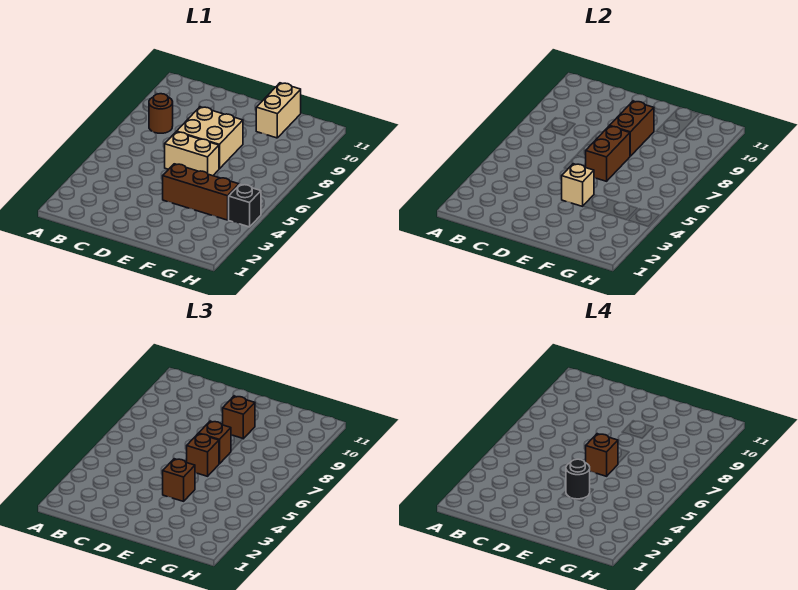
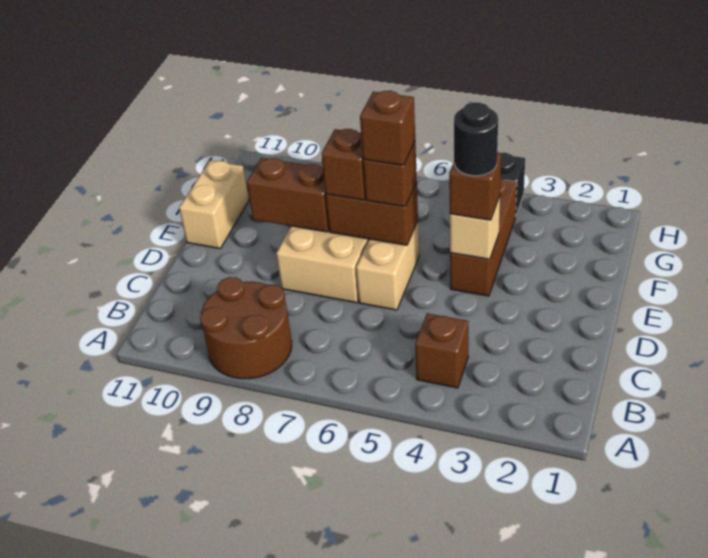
brown round brick B8 level 1 -> brown round brick A8:B9 level 1
brown brick E9 level 3 -> brown brick B4 level 1
tan brick F10:F11 level 1 -> tan brick E11:F11 level 1

